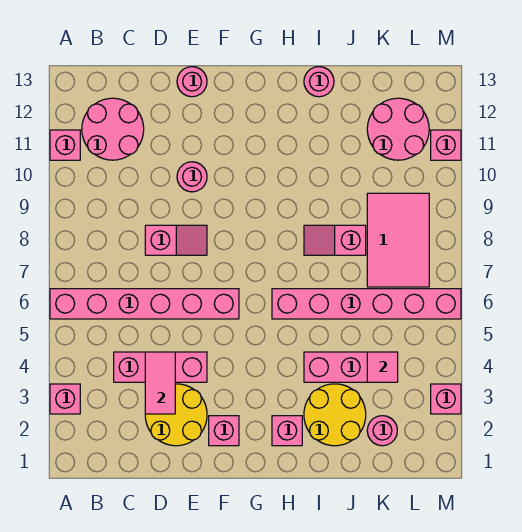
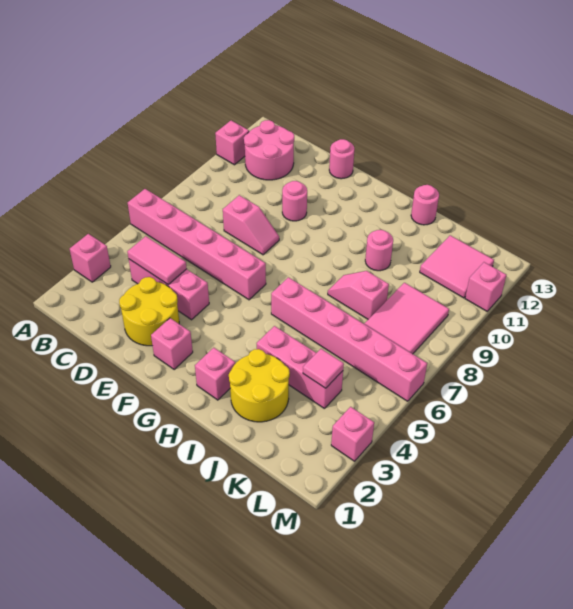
pink tile D3:D4 level 2 -> pink tile C4:D4 level 2
pink round brick K2 level 1 -> pink round brick I10 level 1
pink round brick K11:L12 level 1 -> pink tile K11:L12 level 1

